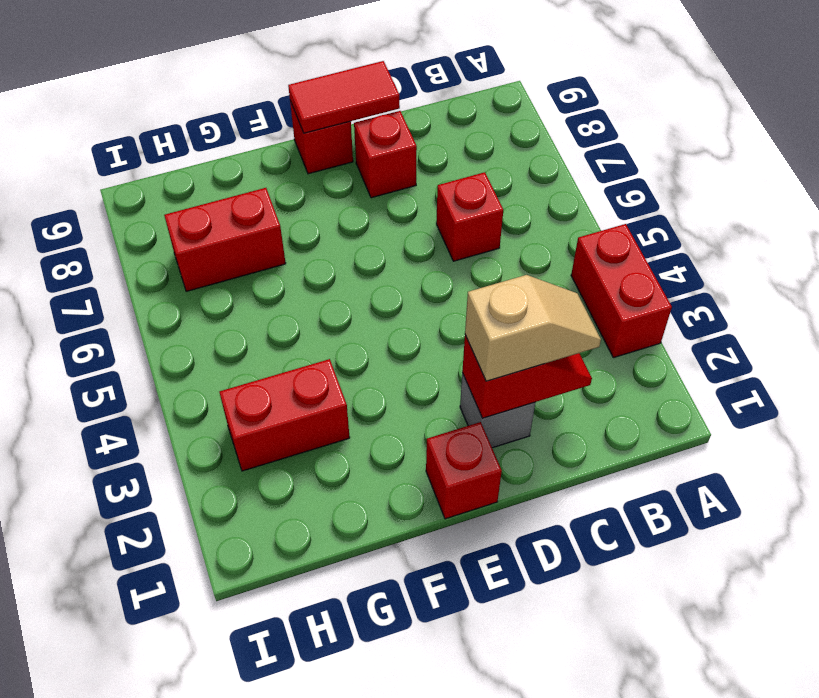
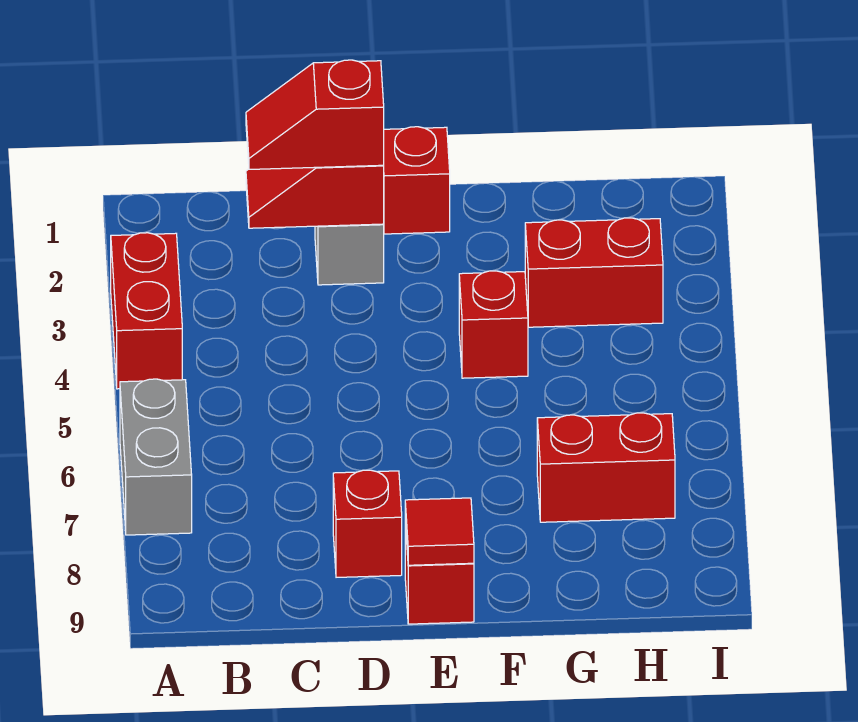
none -> grey brick A6:A7 level 1
tan slope C2:D2 level 3 top D -> red slope C2:D2 level 3 top D
red brick C6 level 1 -> red brick F4 level 1
red tile D9:E9 level 2 -> red tile E9 level 2

